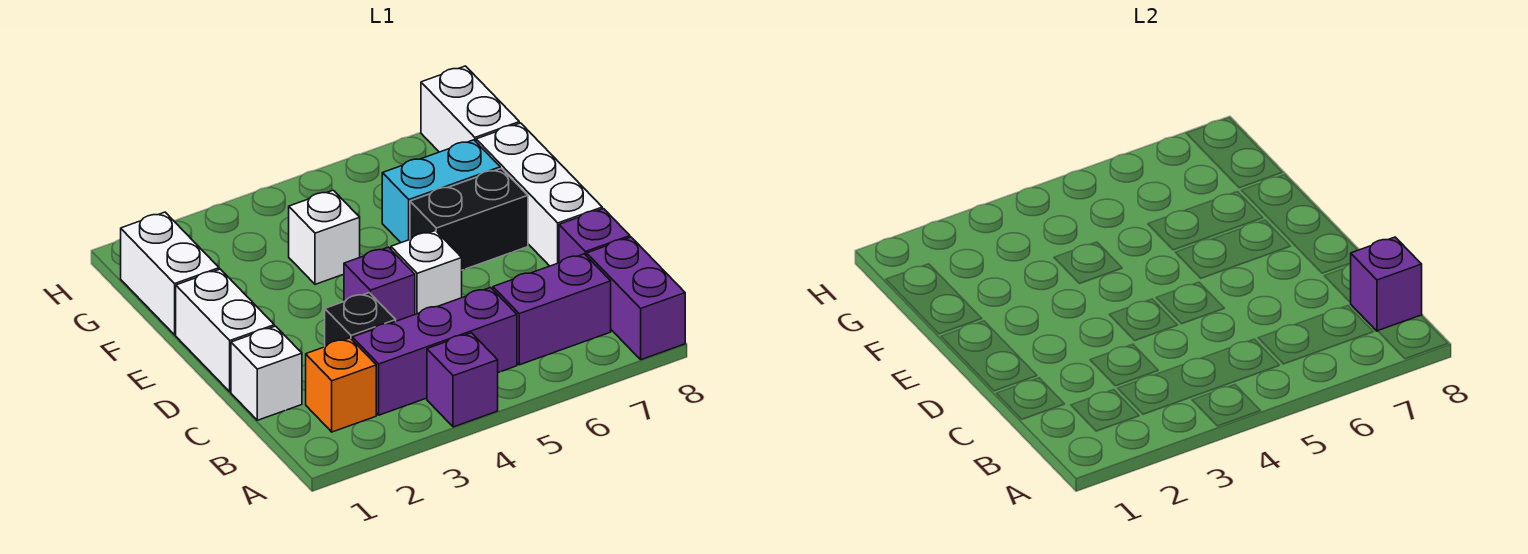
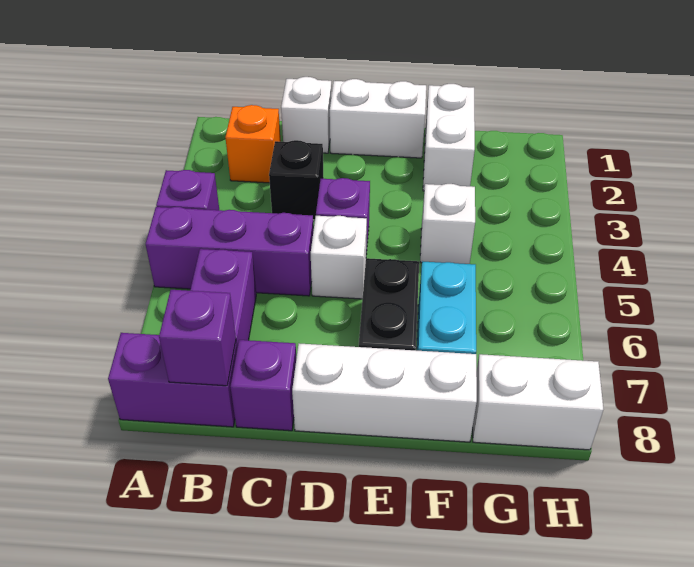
purple brick B3:B5 level 1 -> purple brick A5:C5 level 1
white brick F1:G1 level 1 -> white brick F1:F2 level 1

